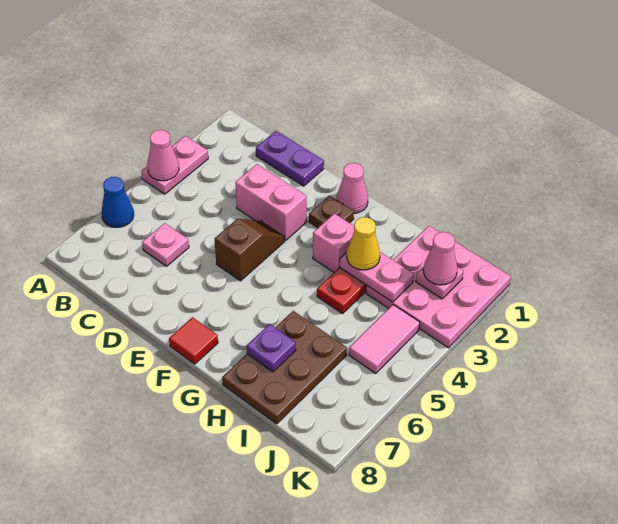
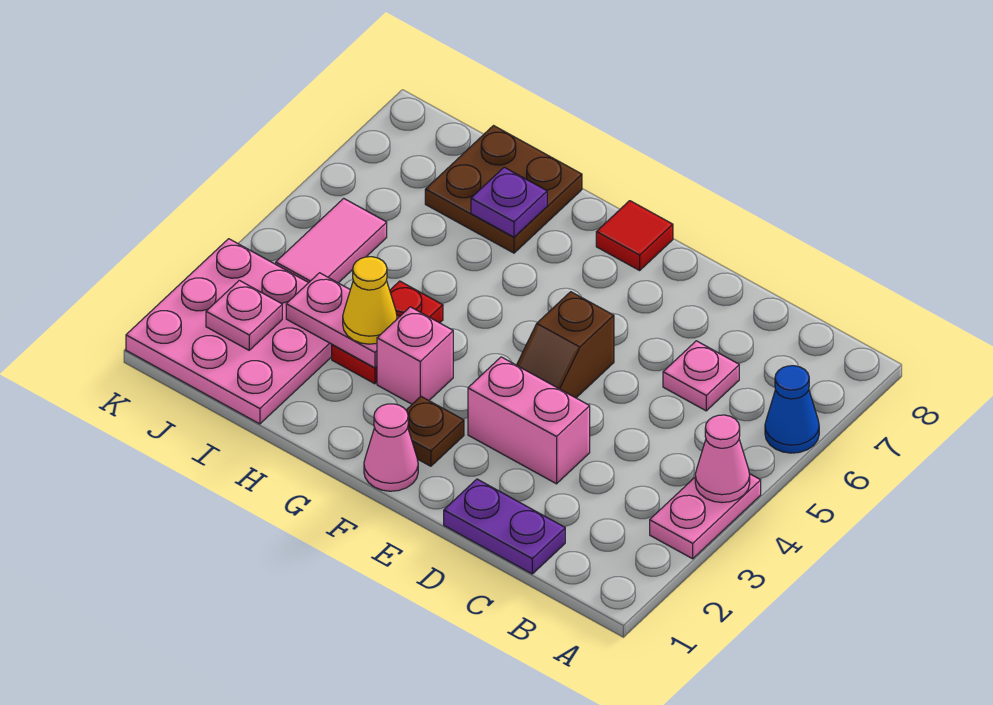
brown plate H6:I8 level 1 -> brown plate H7:I8 level 1
pink cone J2 level 3 -> none

